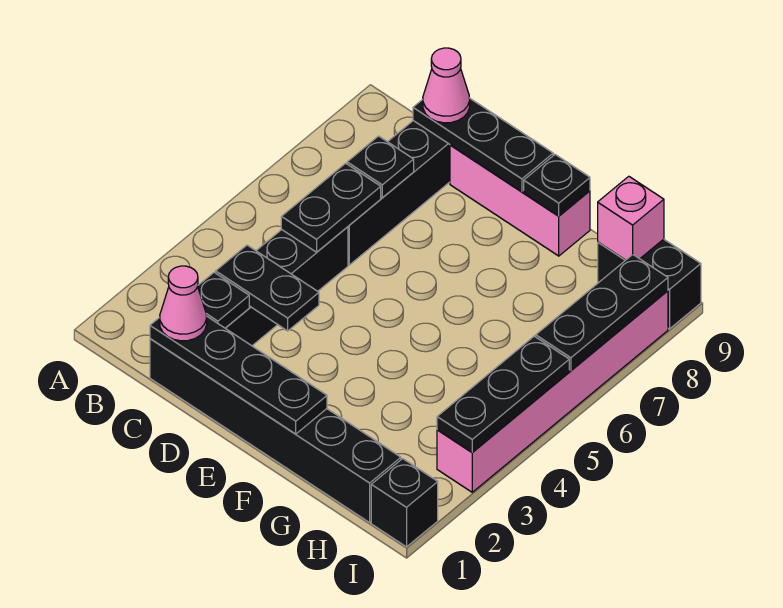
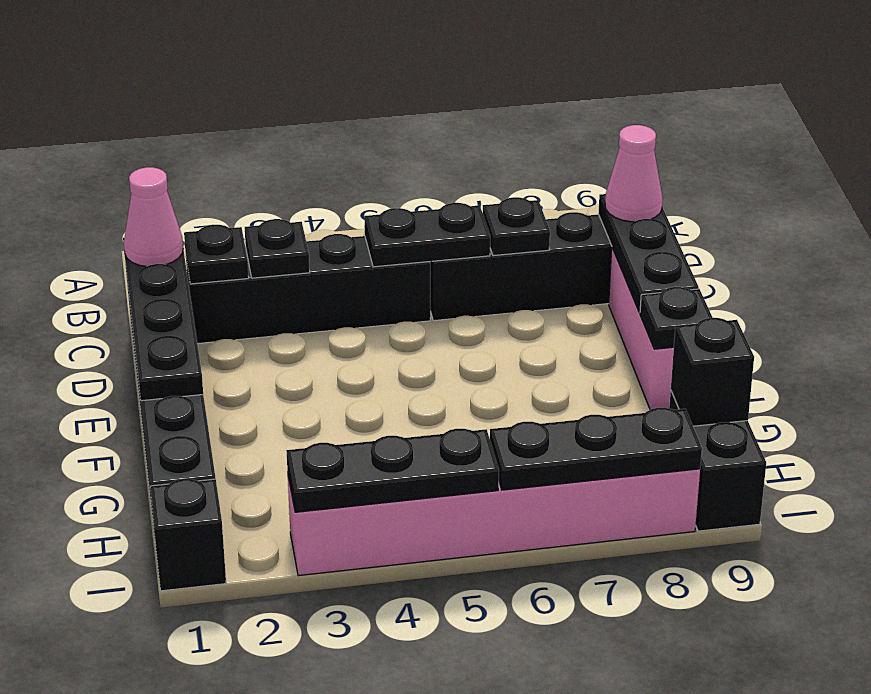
black plate C3:D3 level 2 -> black plate C3 level 2
pink brick H9 level 2 -> black brick H9 level 2

